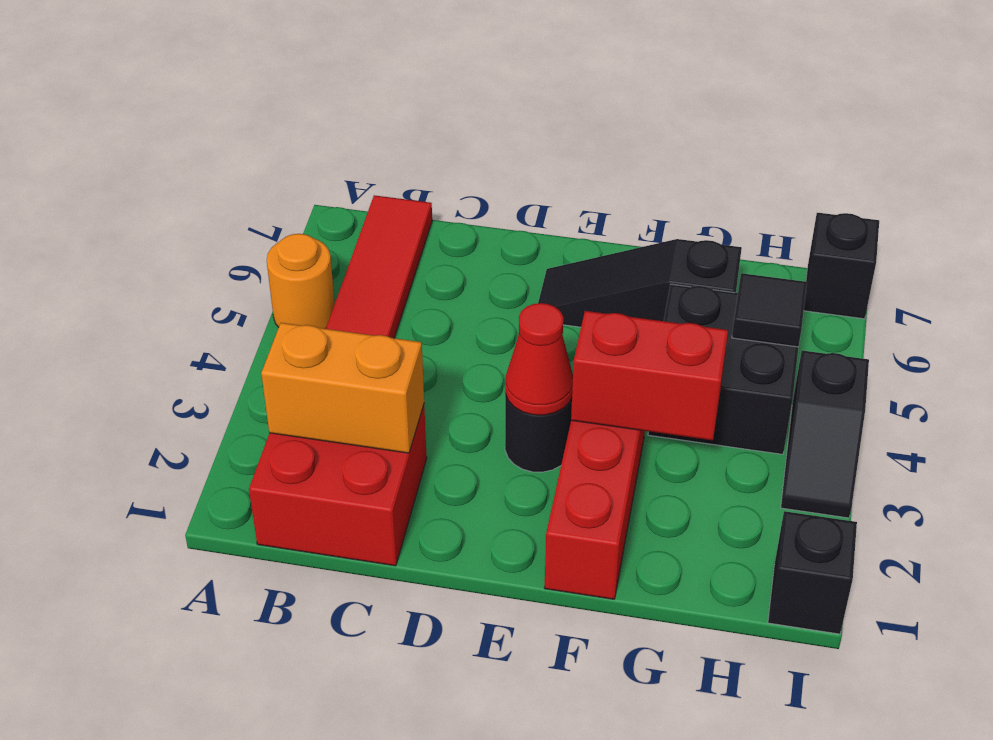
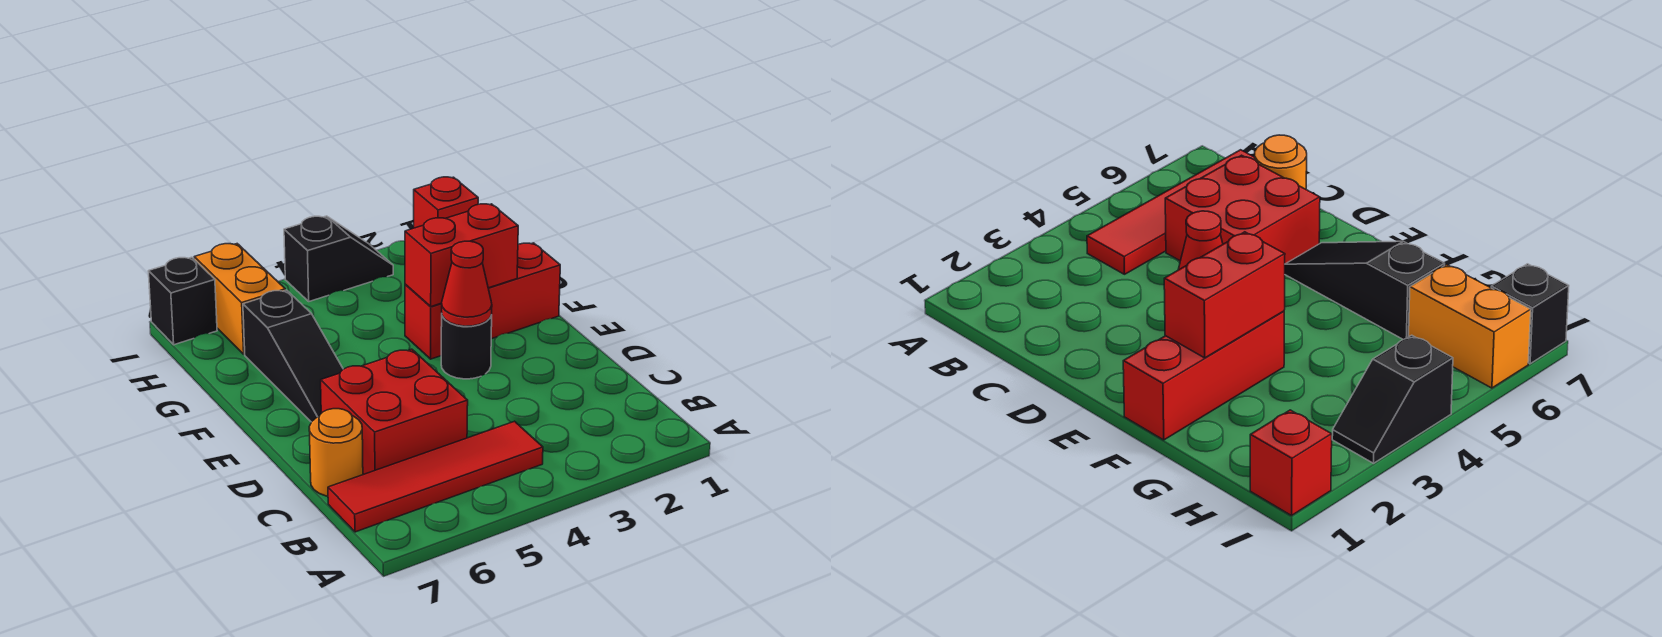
orange round brick A5 level 1 -> orange round brick C7 level 1
red brick B1:C2 level 1 -> red brick C5:D6 level 1
orange brick B2:C2 level 2 -> orange brick H6:I6 level 1
red brick F3:G3 level 2 -> red brick F2:F3 level 2
black brick G4:H5 level 1 -> none
black tile H5 level 2 -> none
black brick I1 level 1 -> red brick I1 level 1

